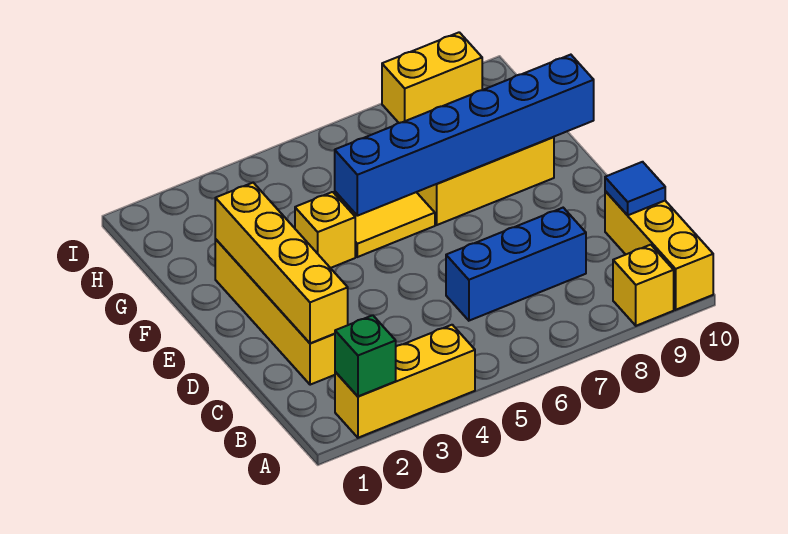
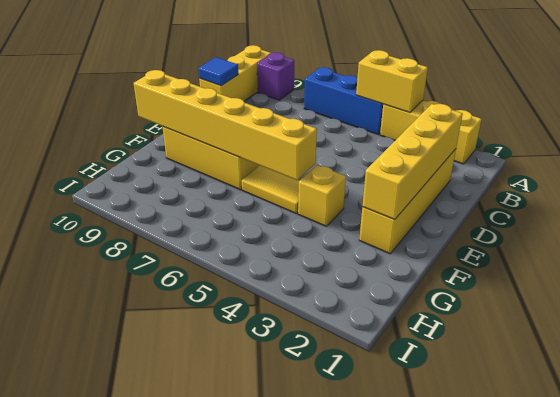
green brick A2 level 2 -> none
yellow brick A9 level 1 -> purple brick A9 level 1
blue brick C6:C8 level 1 -> blue brick A5:A7 level 1
blue brick F5:F10 level 2 -> yellow brick F5:F10 level 2
yellow brick I8:I9 level 1 -> yellow brick A4:A5 level 2

